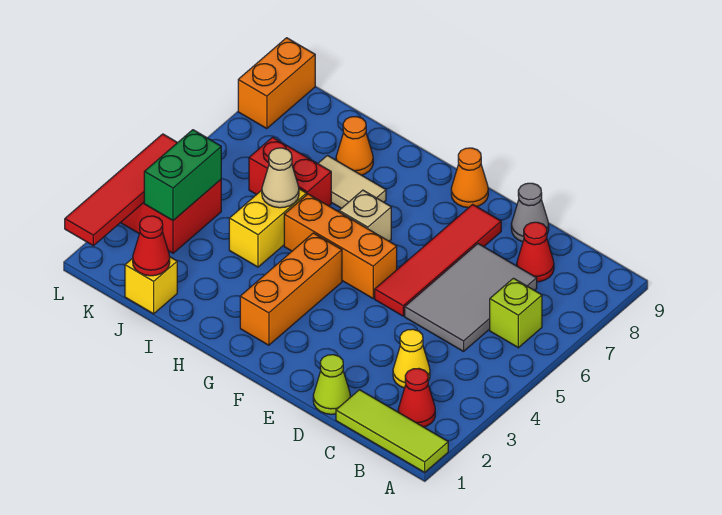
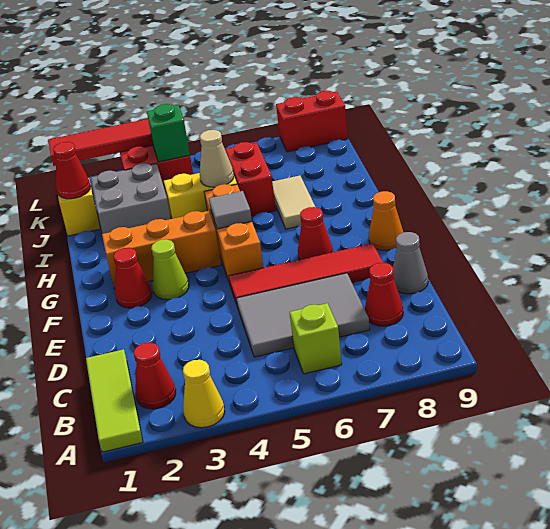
yellow cone C3 level 1 -> yellow cone A3 level 1
lime cone D1 level 1 -> lime cone F3 level 1
none -> red cone F2 level 1
none -> red cone F7 level 1
none -> grey tile G5 level 2
tan brick G6 level 1 -> none
none -> grey brick I2:J3 level 1
orange cone I8 level 1 -> none
green brick K3:K4 level 2 -> green brick K4 level 2
orange brick L8:L9 level 1 -> red brick L8:L9 level 1

